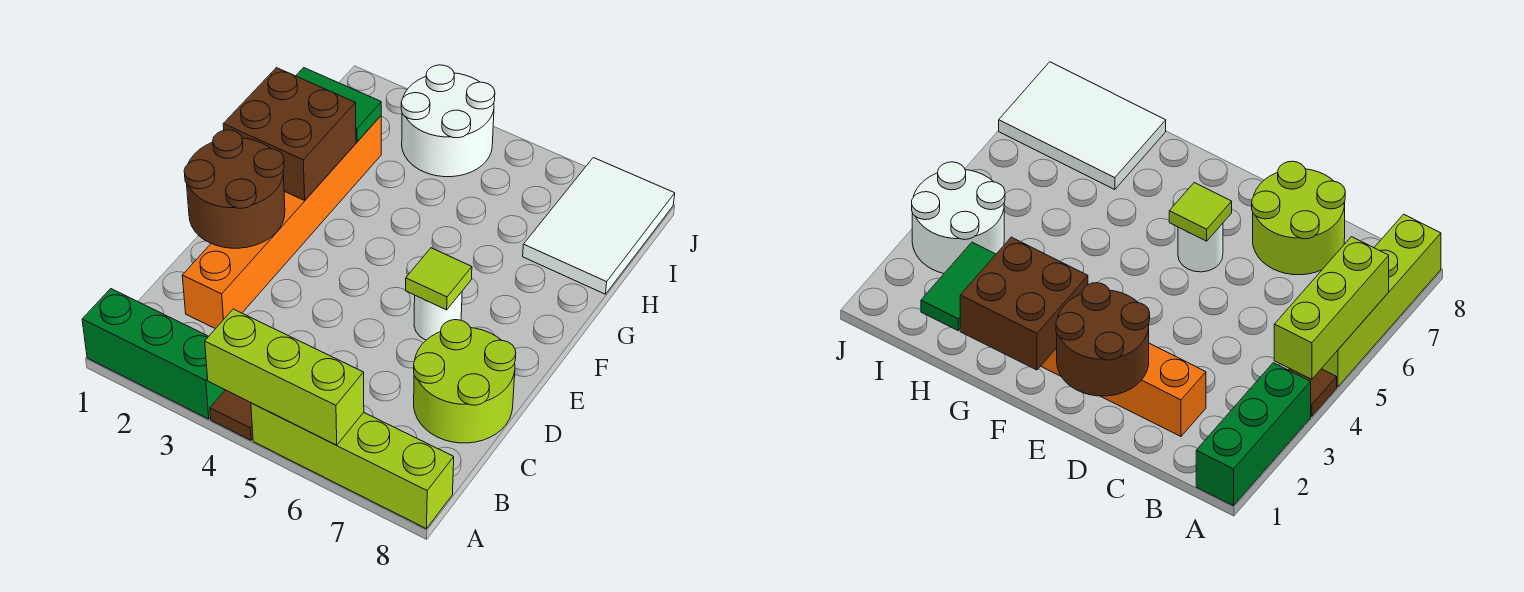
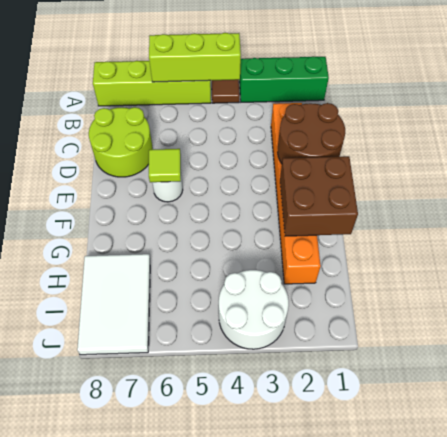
green tile H1:H2 level 2 -> none

